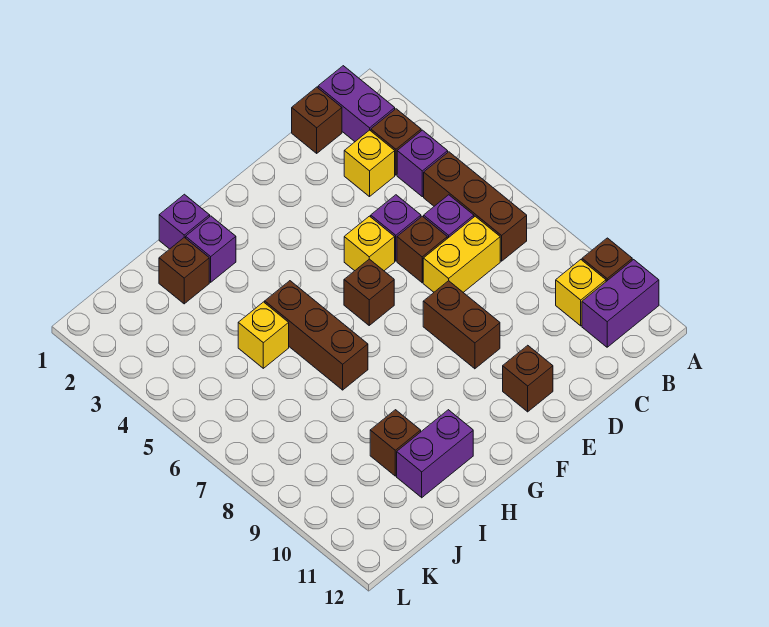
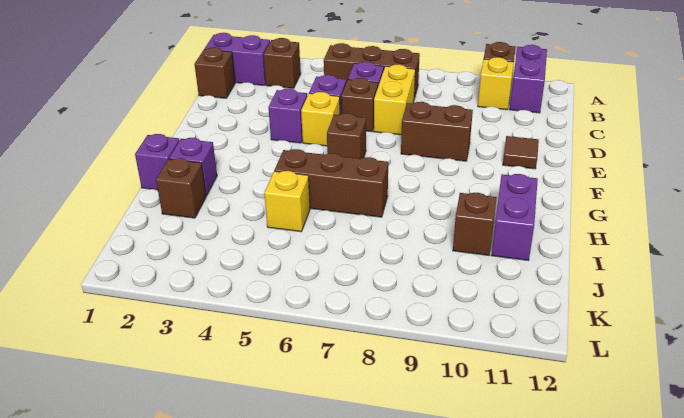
purple brick B4 level 1 -> purple brick E4 level 1
yellow brick C3 level 1 -> none
brown brick E11 level 1 -> brown tile E11 level 1

